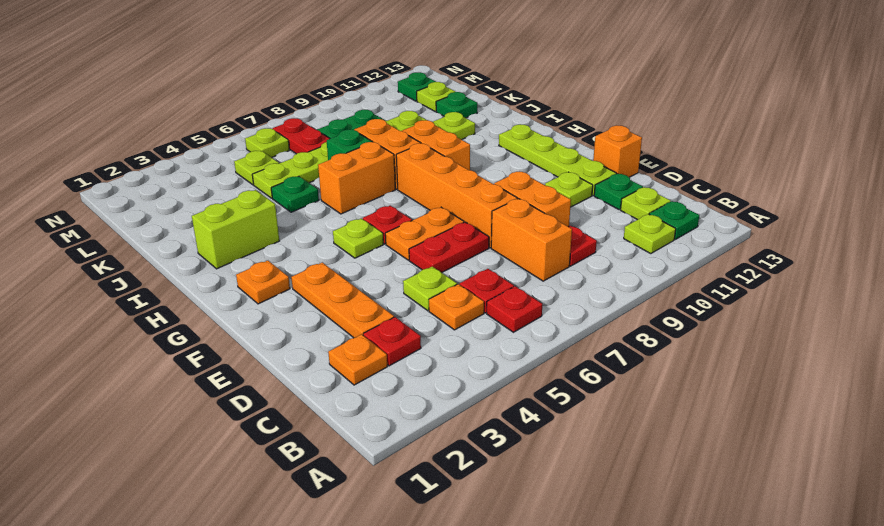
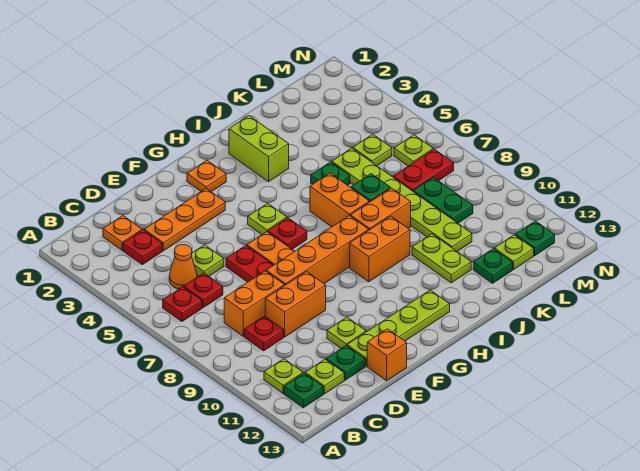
orange plate C5 level 1 -> orange cone C5 level 1

